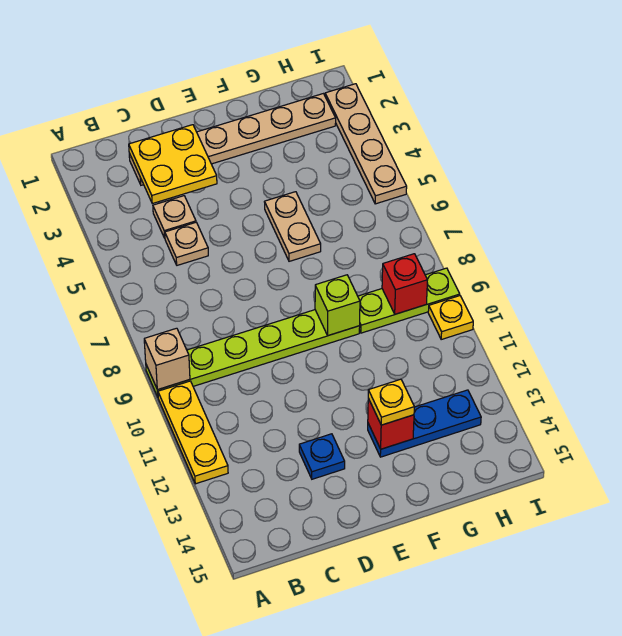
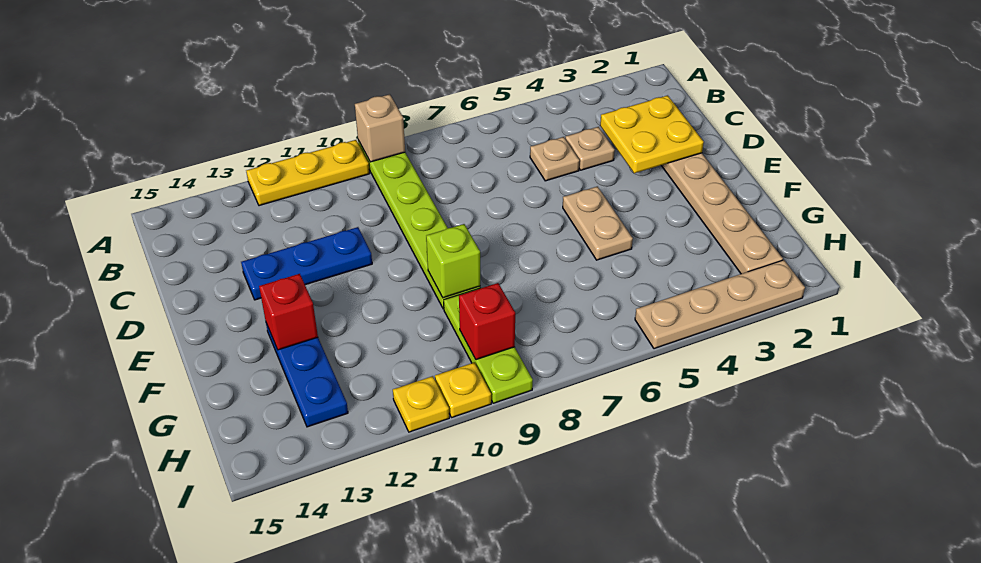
blue plate D13 level 1 -> blue plate D11:D13 level 1
tan plate F5:F6 level 1 -> tan plate E5:F5 level 1
yellow plate F13 level 3 -> yellow plate I11 level 1

